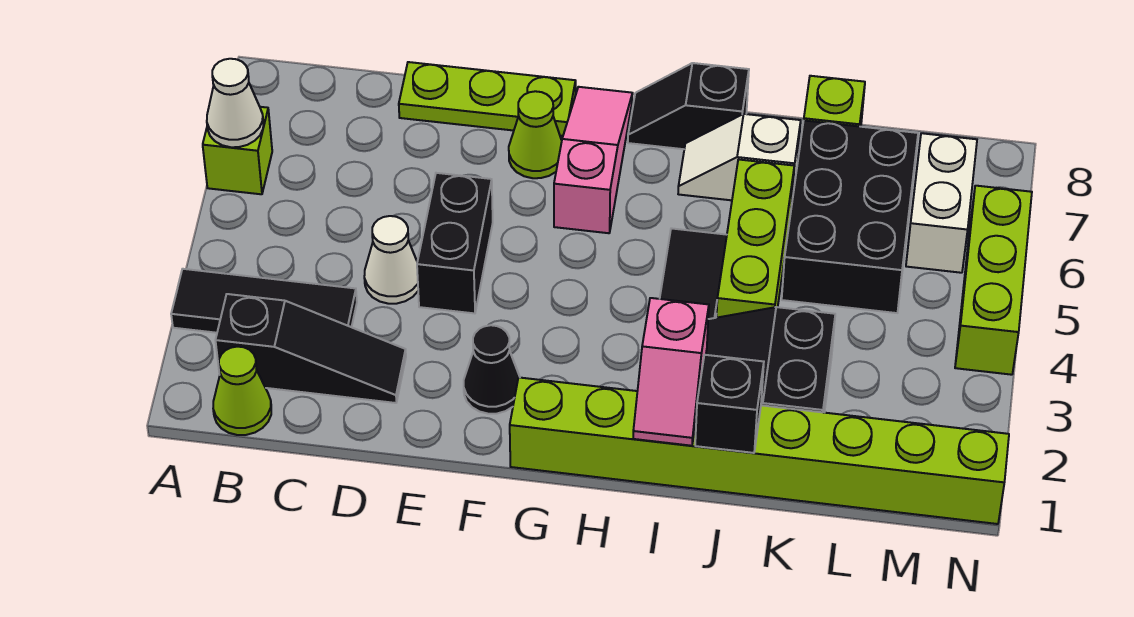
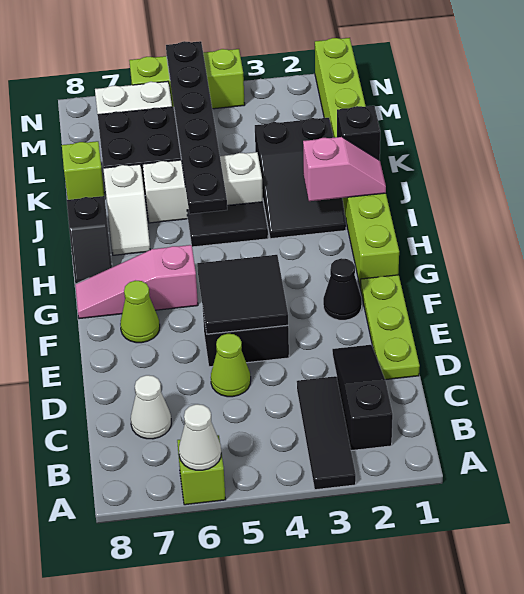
lime cone B1 level 1 -> lime cone D5 level 1
white cone D4 level 1 -> white cone C7 level 1
lime plate D8:F8 level 1 -> lime plate D1:F1 level 1
none -> black tile E4:F5 level 2
none -> black plate I5:N5 level 2
lime brick J4:J6 level 1 -> white brick J4:J6 level 1

